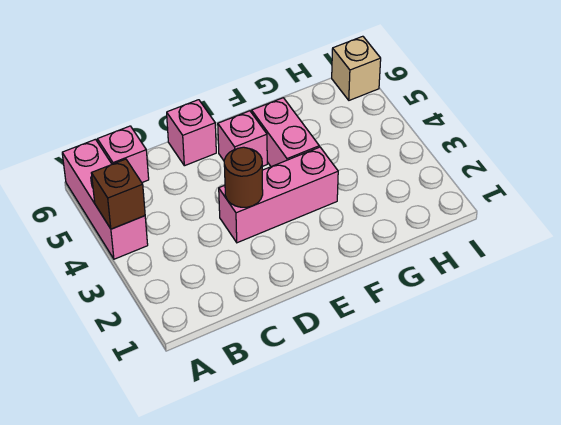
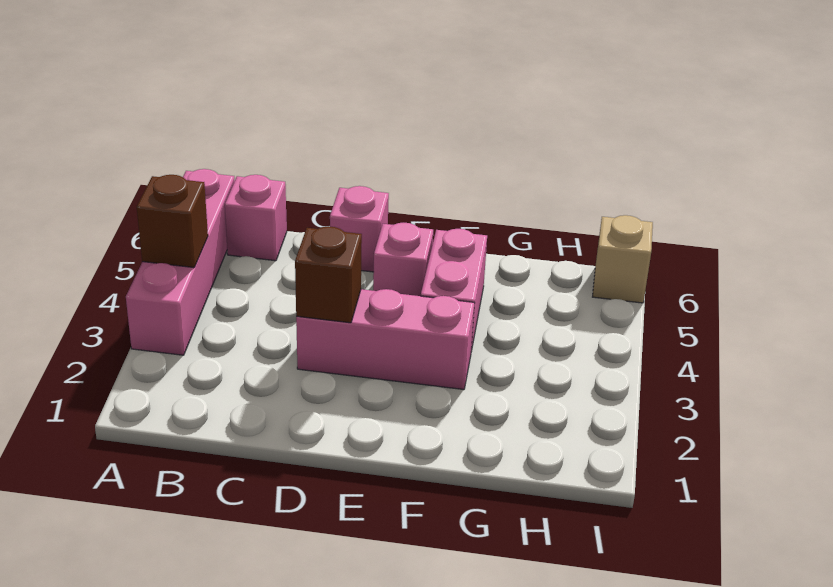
pink brick A4:A6 level 1 -> pink brick A3:A6 level 1
brown round brick D3 level 2 -> brown brick D3 level 2

